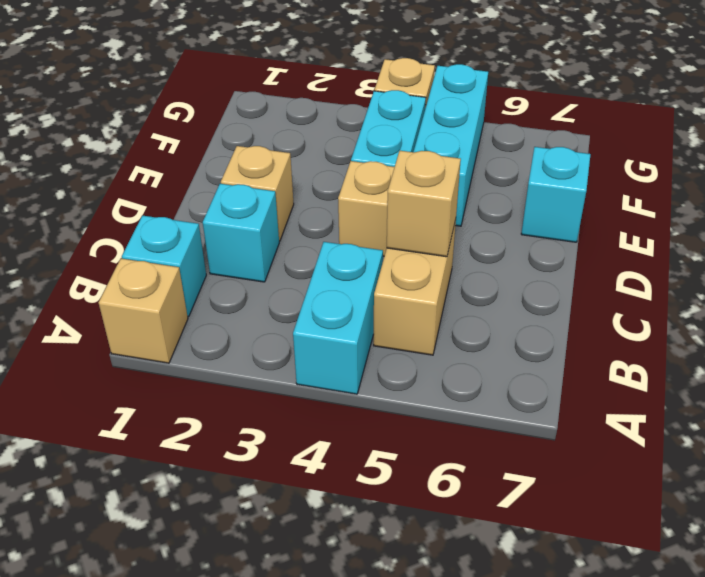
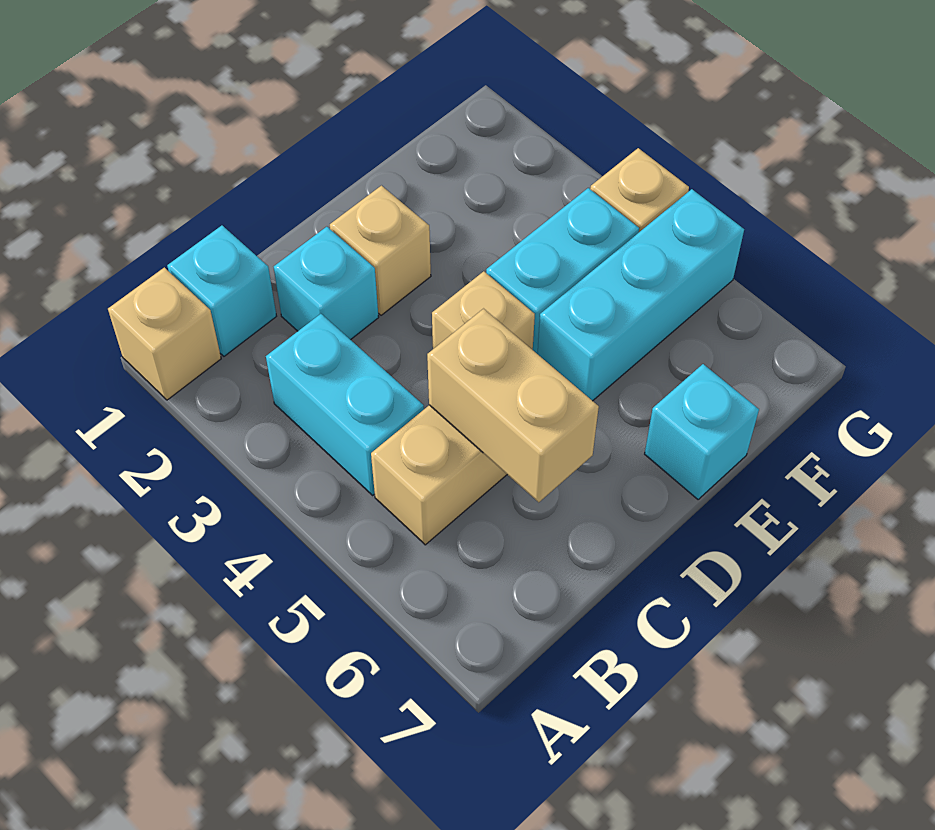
cyan brick A4:B4 level 1 -> cyan brick B3:B4 level 1
tan brick C5 level 2 -> tan brick C5:C6 level 2

